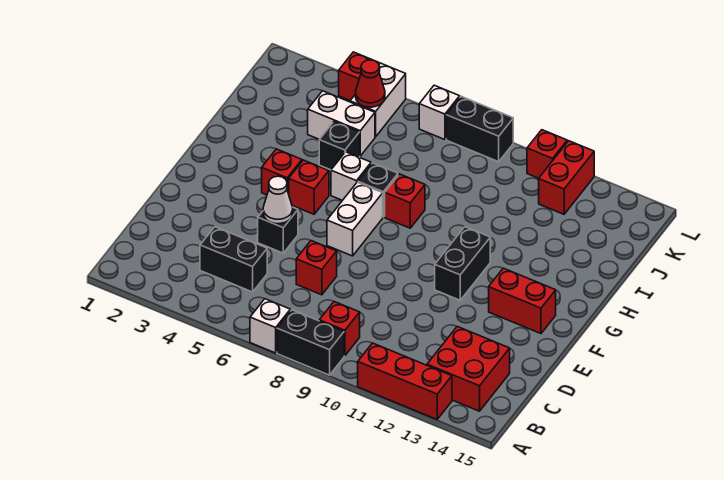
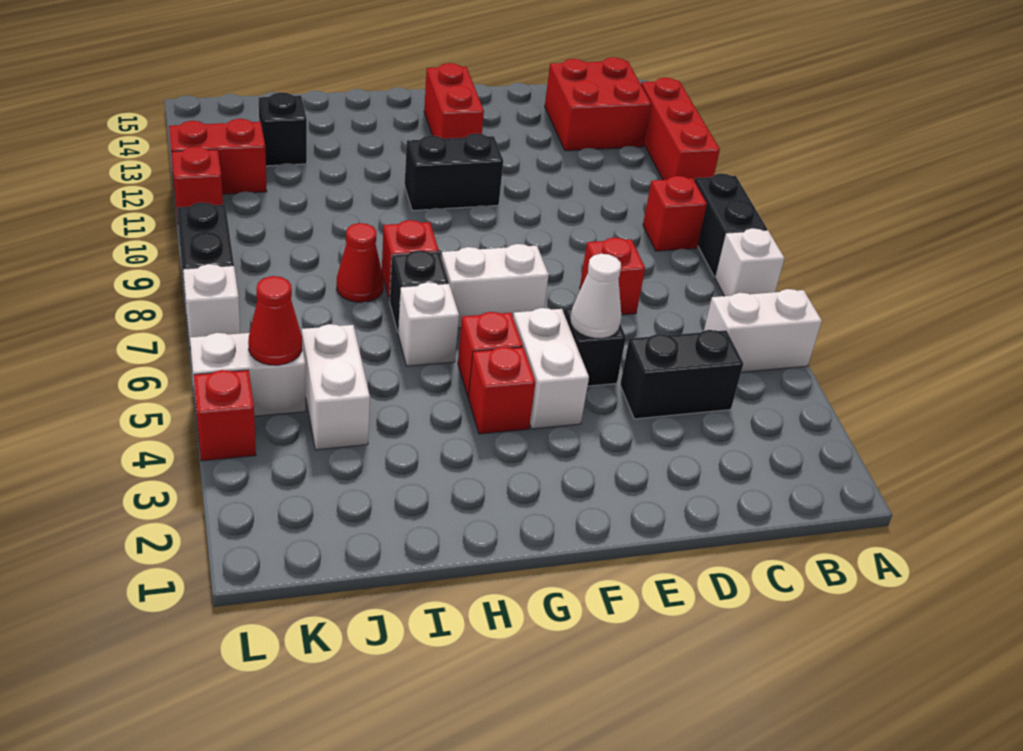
none -> white brick A5:B5 level 1
black brick C4:C5 level 1 -> black brick C4:D4 level 1
none -> white brick F4:F5 level 1
black brick I5 level 1 -> black brick J13 level 1
none -> red cone I8 level 1

